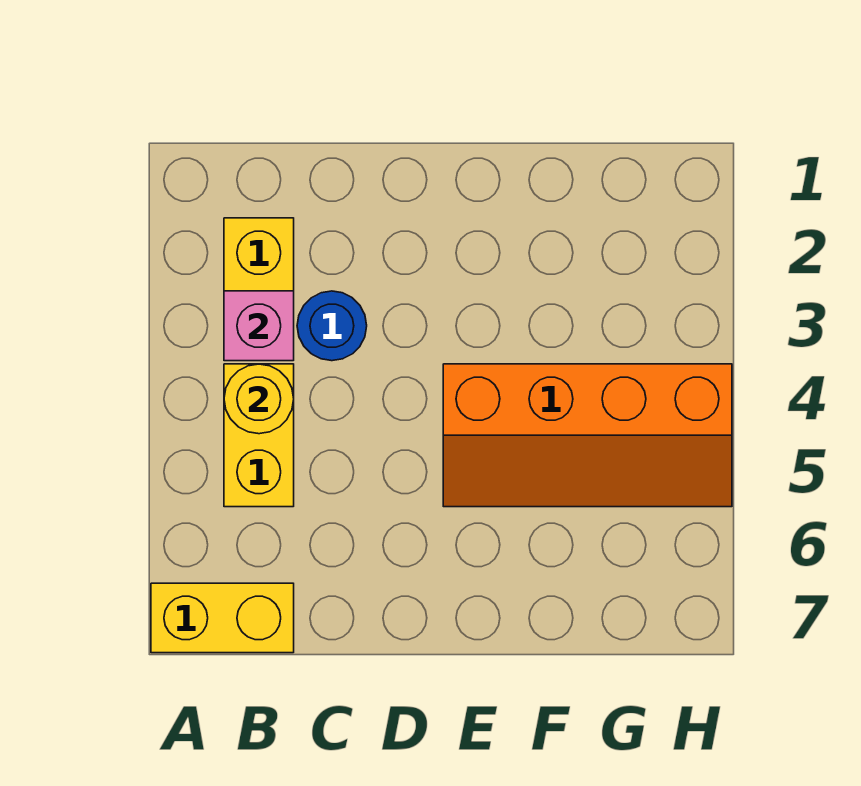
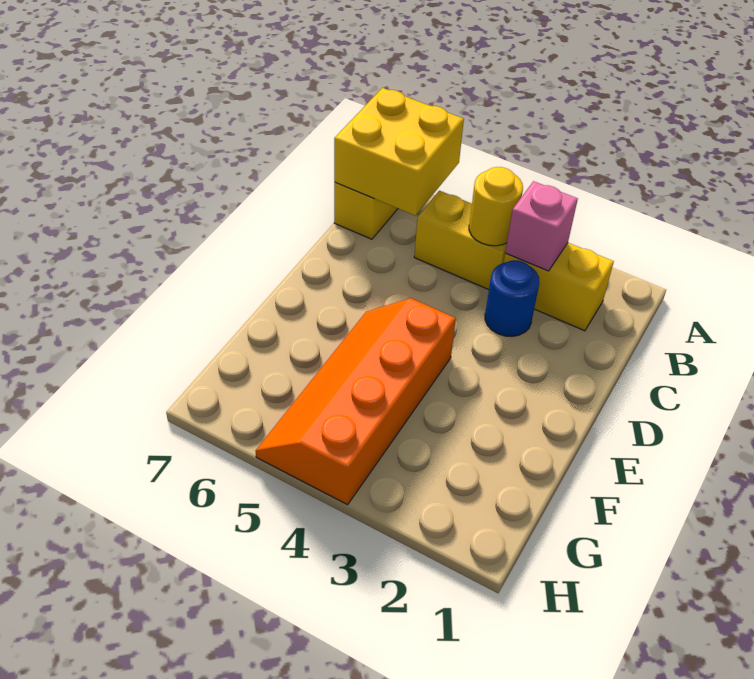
none -> yellow brick A6:B7 level 2

